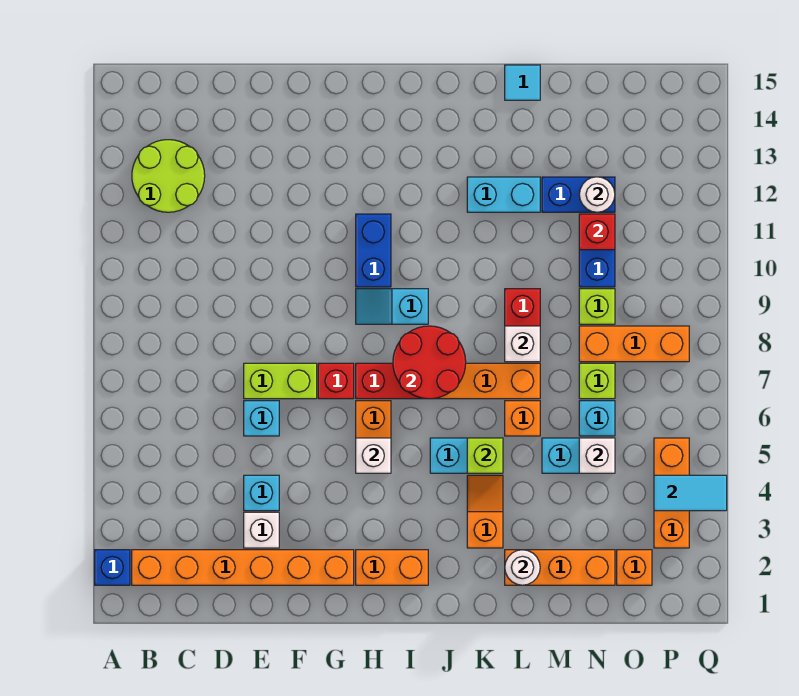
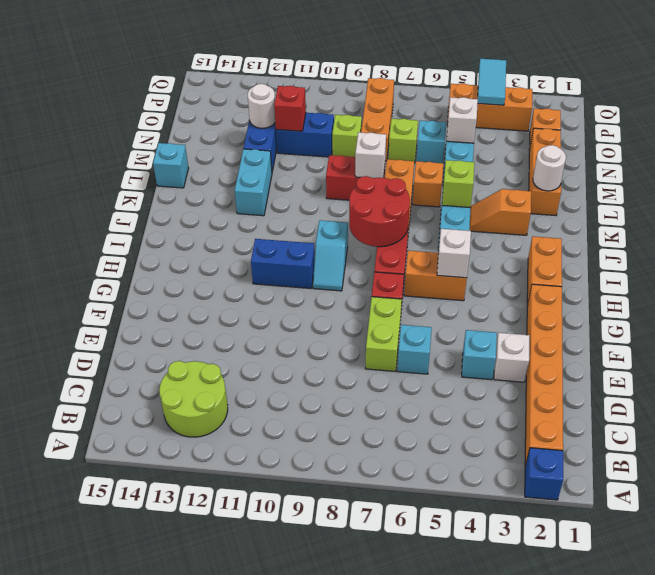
cyan tile L15 level 1 -> cyan brick L15 level 1

